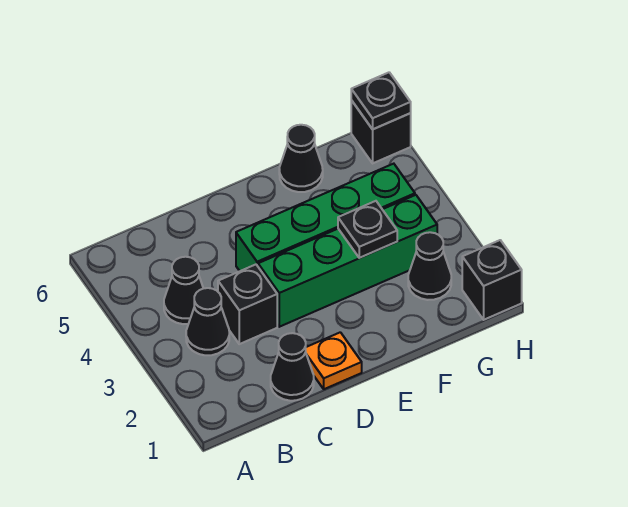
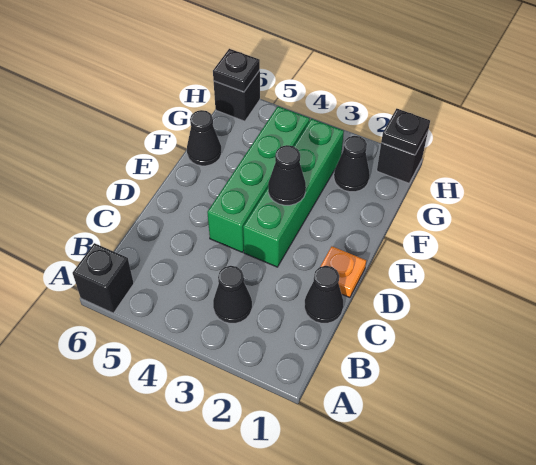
black cone B4 level 1 -> black cone E3 level 2
black brick C3 level 1 -> black brick A6 level 1
black plate F3 level 2 -> black plate H1 level 2

